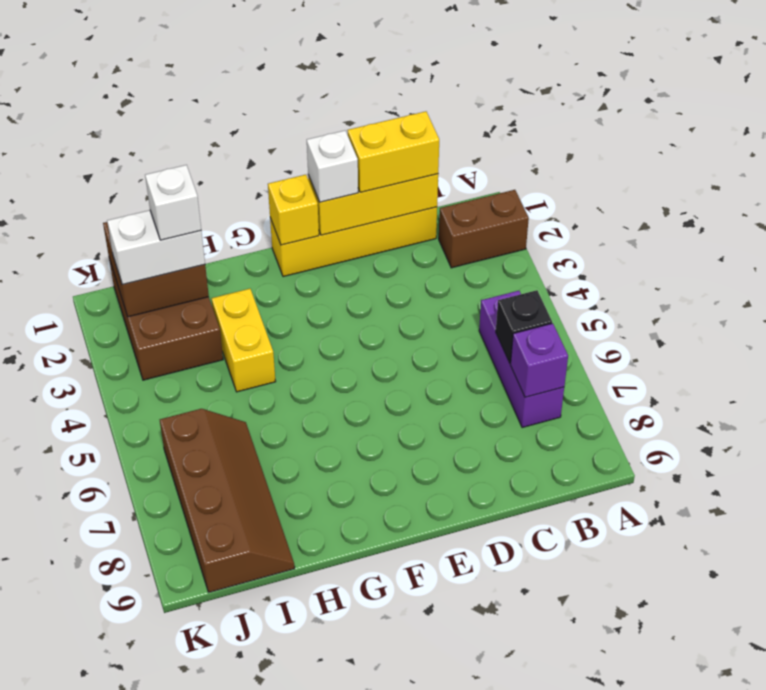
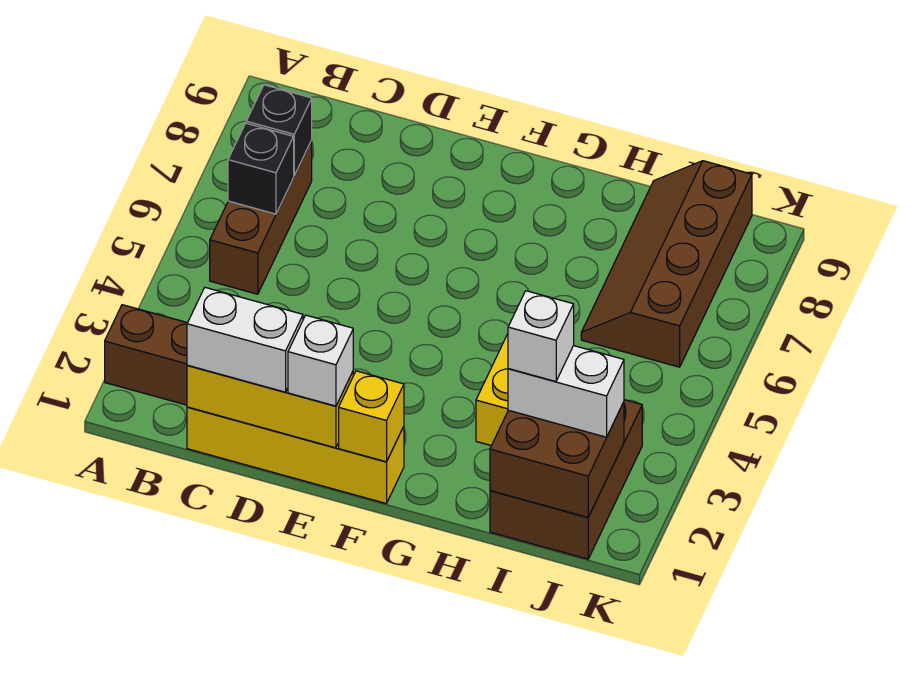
purple brick B5:B7 level 1 -> brown brick B5:B7 level 1
purple brick B7 level 2 -> black brick B7 level 2
yellow brick C1:D1 level 3 -> white brick C1:D1 level 3

